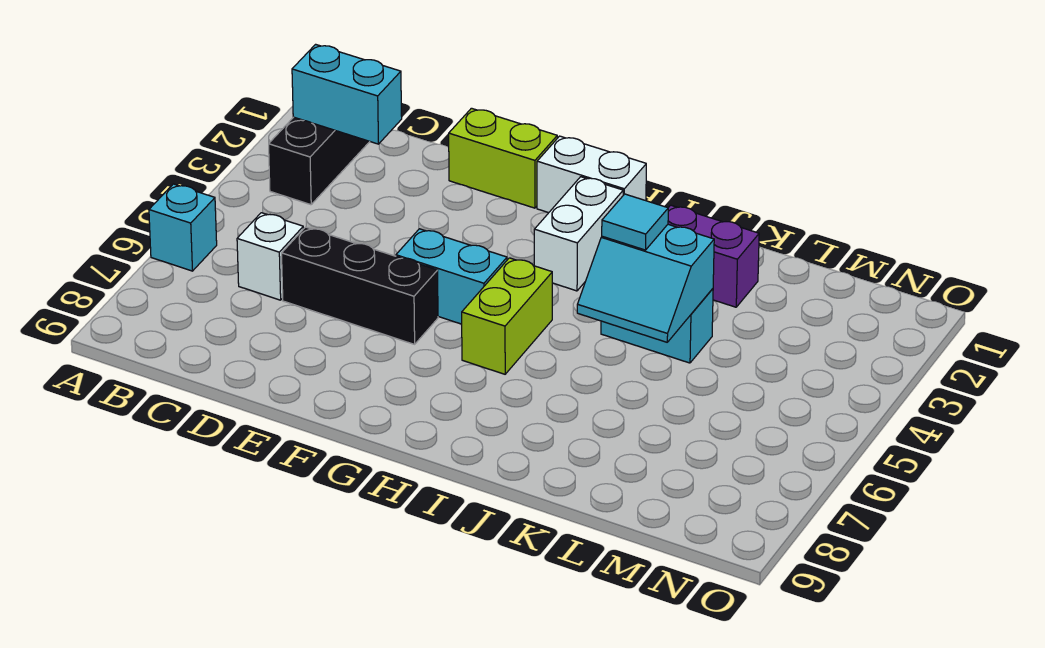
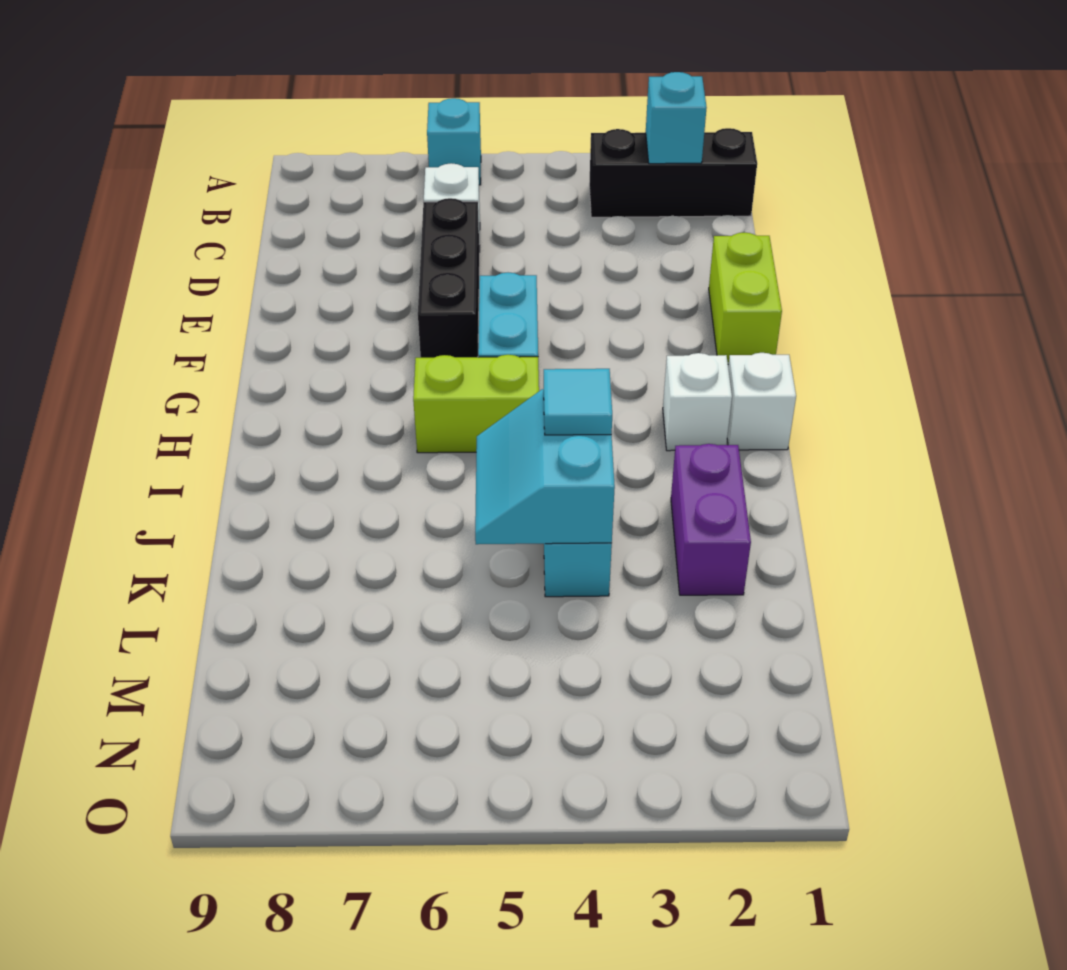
cyan brick B2:C2 level 2 -> cyan brick B2 level 2
white brick G1:H1 level 1 -> white brick H1 level 1
white brick H2:H3 level 1 -> white brick H2 level 1

